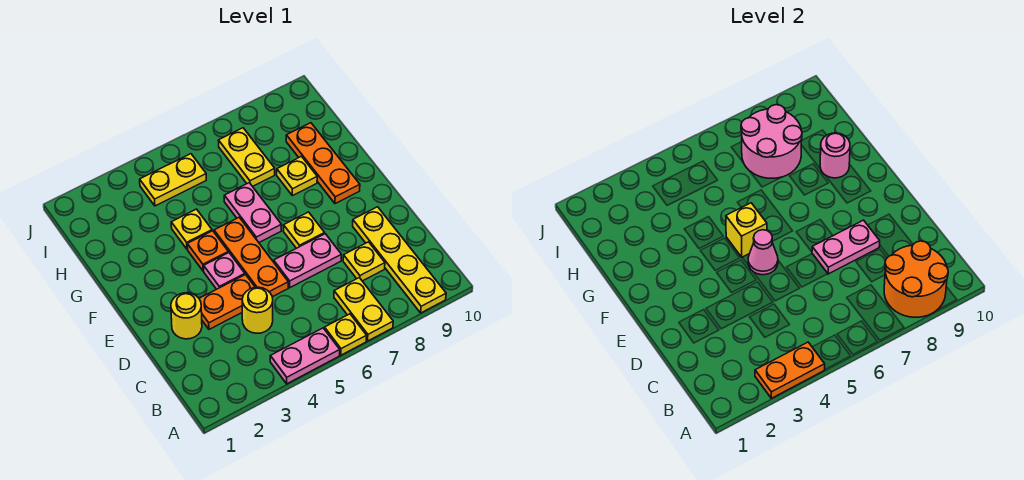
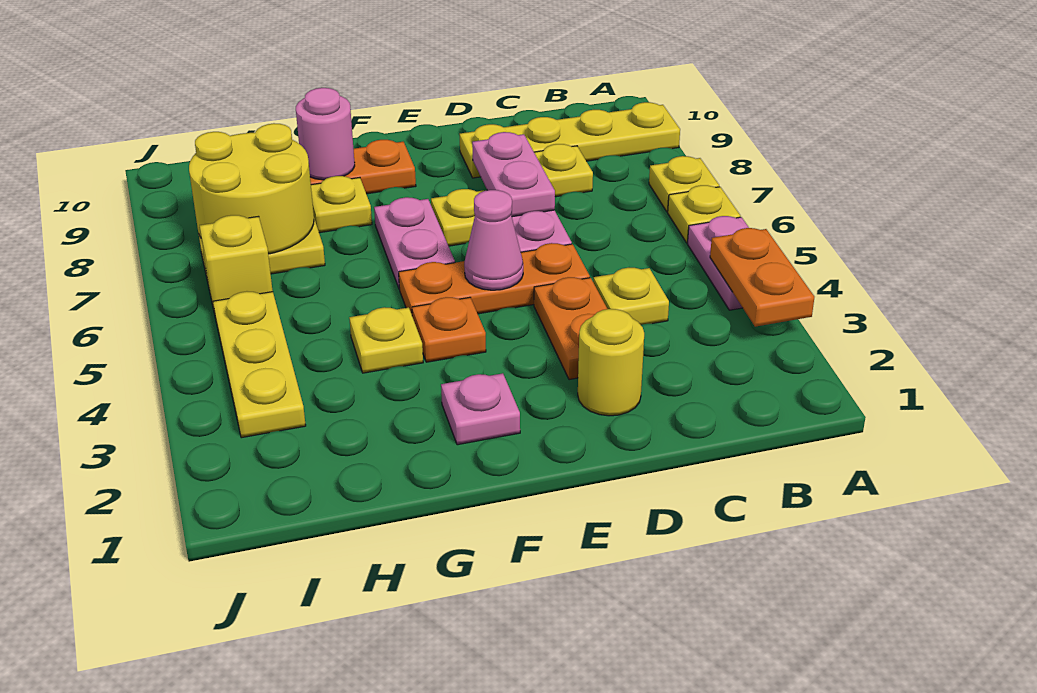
yellow plate A7:B7 level 1 -> yellow plate A7 level 1
orange round brick A8:B9 level 2 -> none
yellow round brick C4 level 1 -> yellow plate C4 level 1
pink plate E4 level 1 -> pink plate F2 level 1
yellow brick F5 level 2 -> yellow brick I6 level 1
pink plate F6:G6 level 1 -> pink plate F6:F7 level 1
pink round brick H7:I8 level 2 -> yellow round brick H7:I8 level 2
yellow plate I4:I5 level 1 -> yellow plate I3:I5 level 1

